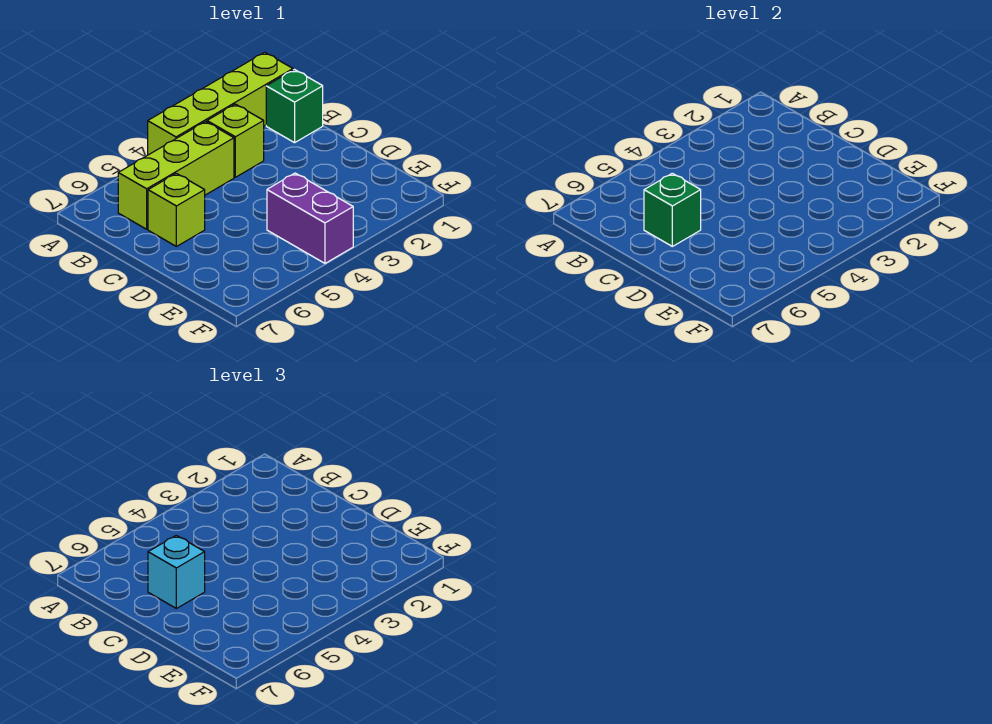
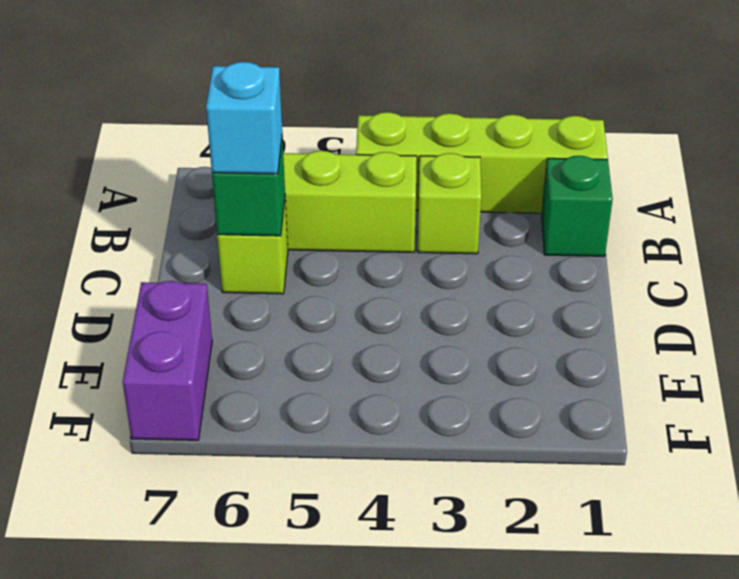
purple brick E4:F4 level 1 -> purple brick E7:F7 level 1

